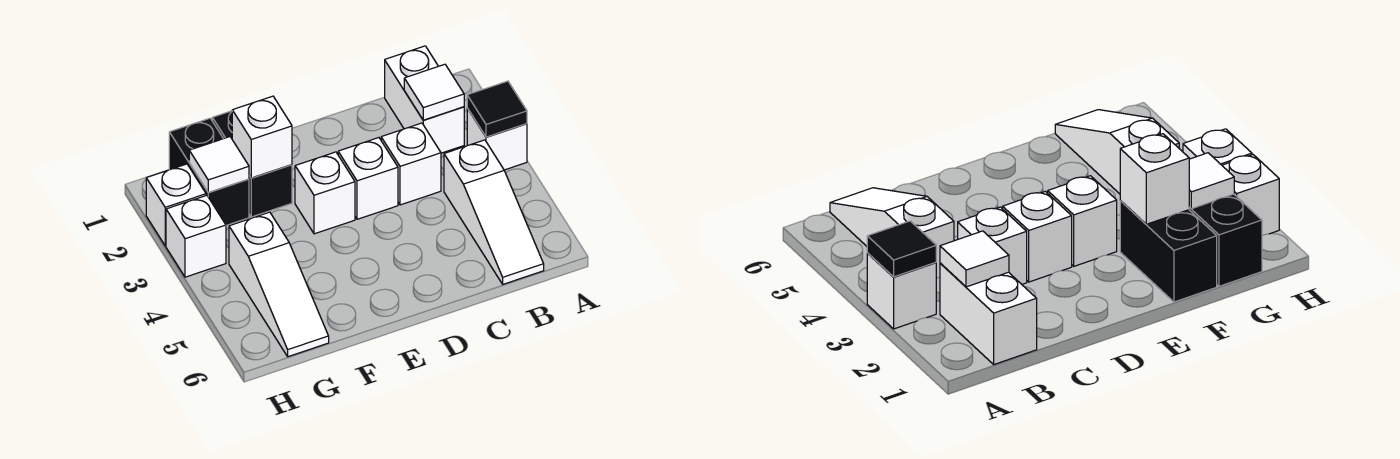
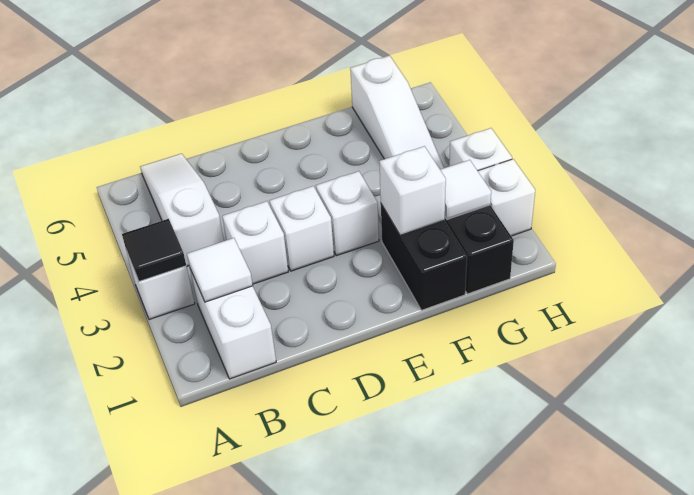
white slope G4:G6 level 1 top 4 -> white slope G4:G6 level 1 top 6

